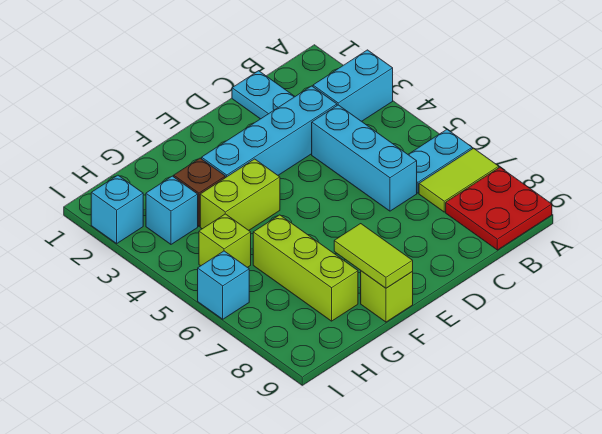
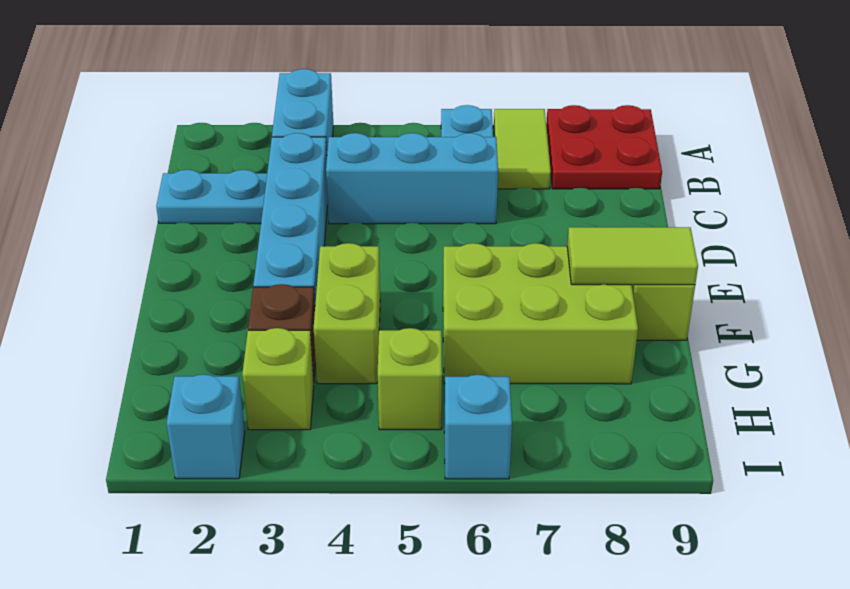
lime brick G6:G8 level 1 -> lime brick F6:G8 level 1
cyan brick H3 level 1 -> lime brick H3 level 1

